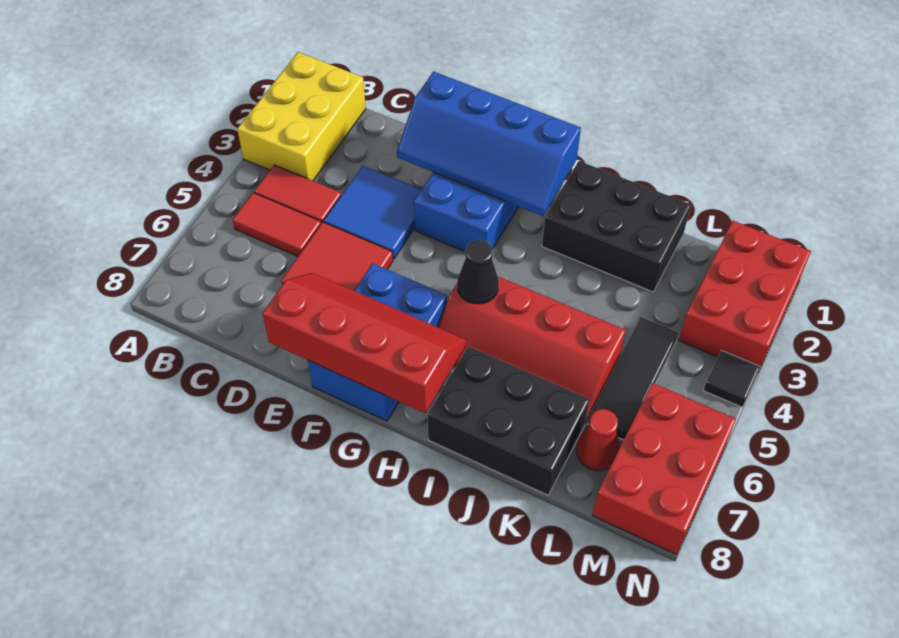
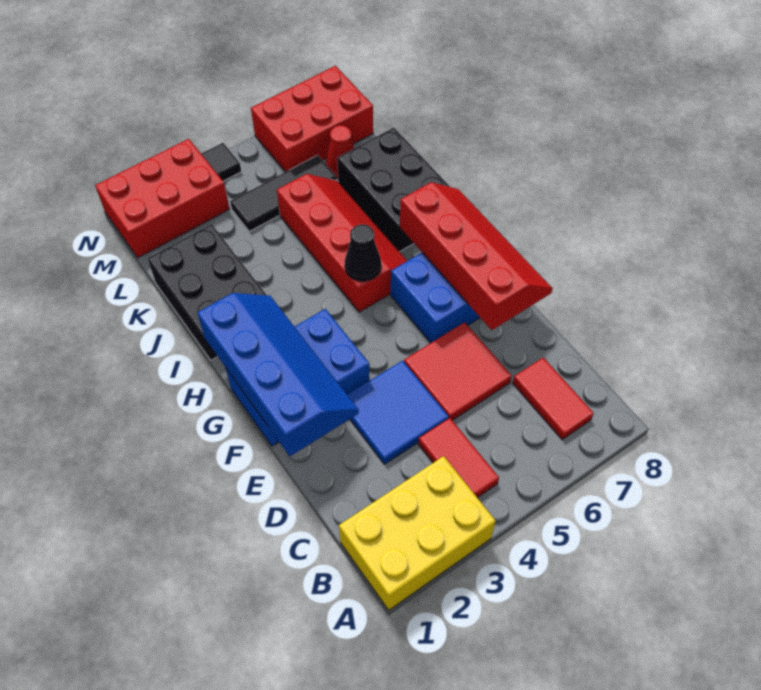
red tile B5:C5 level 1 -> red tile B7:C7 level 1
red slope E7:H8 level 2 top 8 -> red slope E7:H8 level 2 top 7

